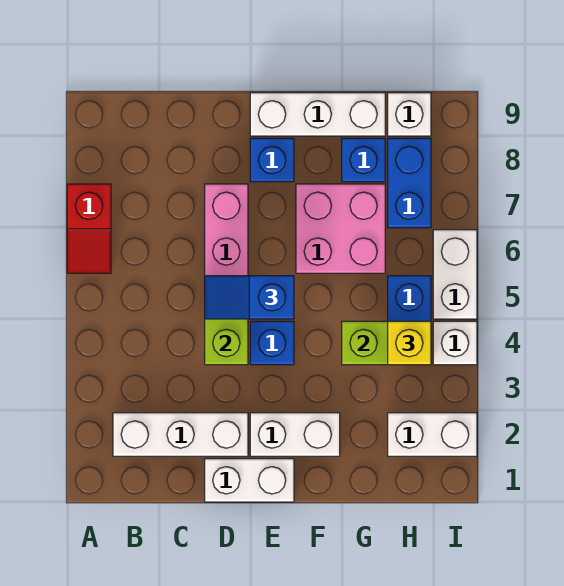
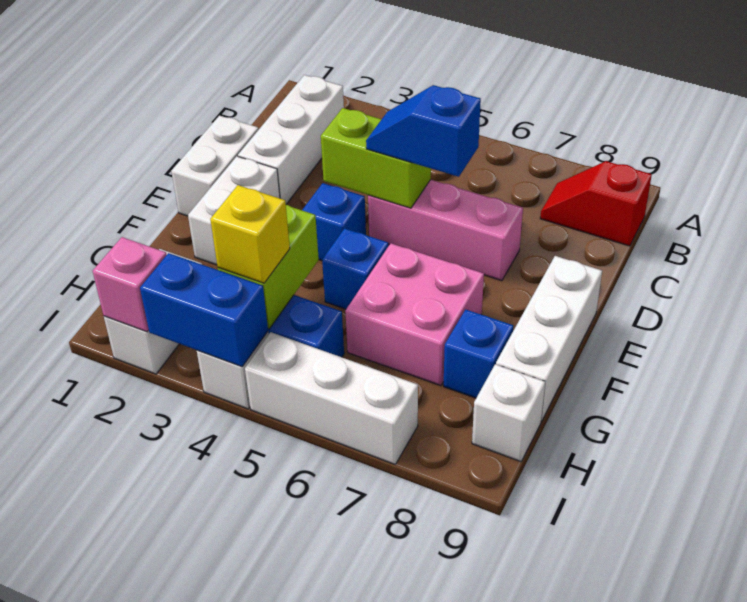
red slope A6:A7 level 1 top 7 -> red slope B8:B9 level 1 top 9
blue slope D5:E5 level 3 top E -> blue slope D5:D6 level 3 top 6
blue brick E8 level 1 -> blue brick F5 level 1
blue brick H7:H8 level 1 -> blue brick I3:I4 level 2
none -> pink brick I2 level 2
white brick I5:I6 level 1 -> white brick I5:I7 level 1

